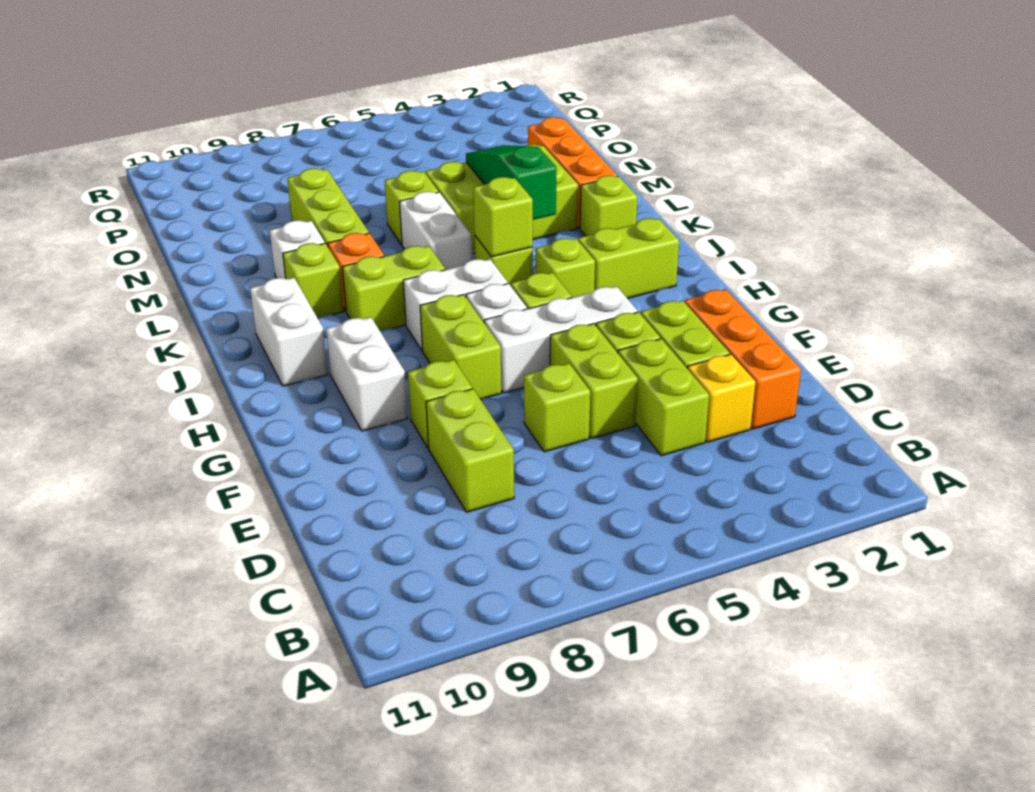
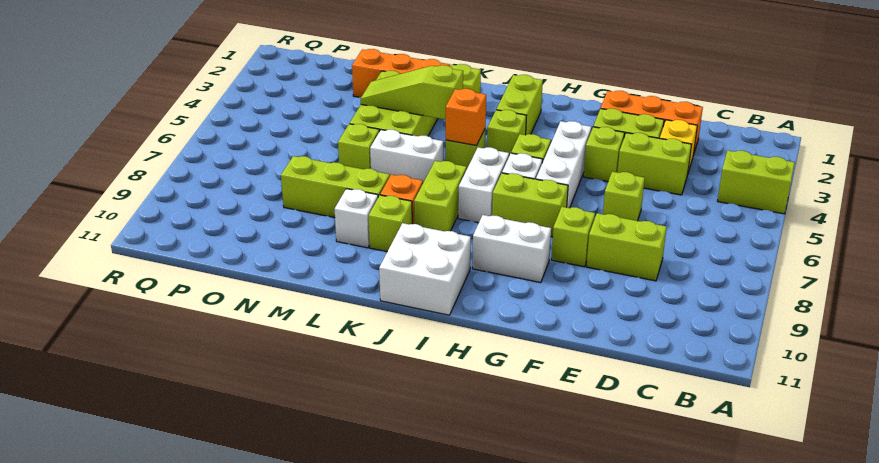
lime brick E5:F5 level 1 -> lime brick A4:B4 level 1
white brick I10:J10 level 1 -> white brick I10:J11 level 1
lime brick J5 level 2 -> orange brick J5 level 2
green slope K4:M4 level 2 top K -> lime slope K4:M4 level 2 top K

